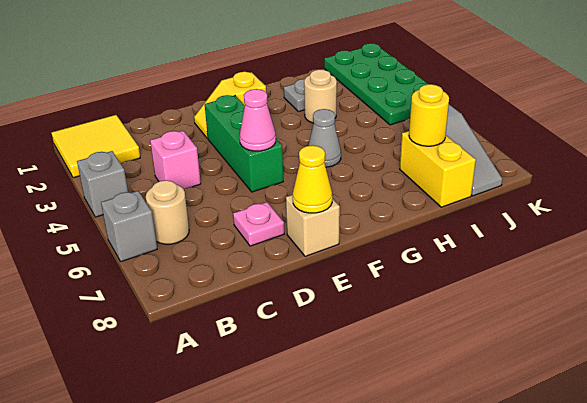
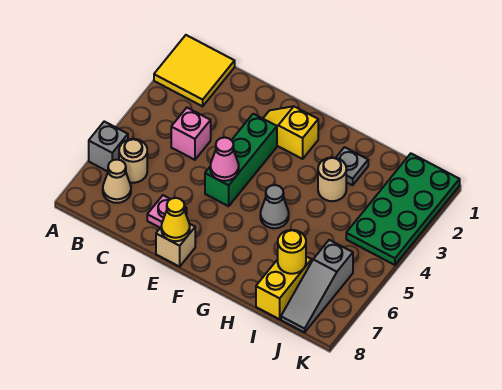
grey brick A4 level 1 -> none
none -> tan cone B7 level 1

